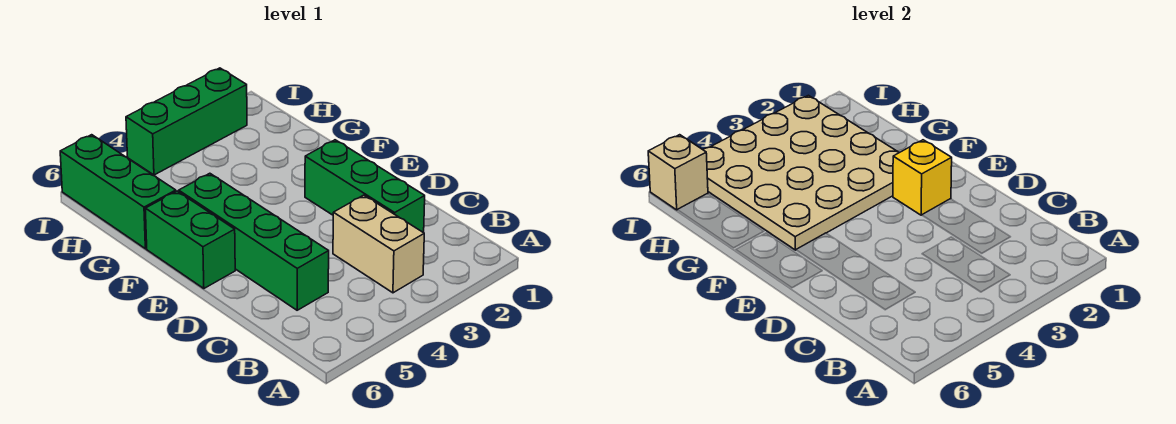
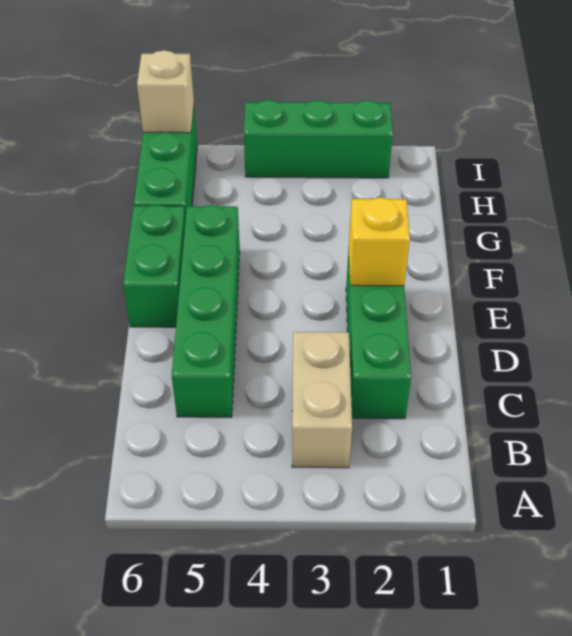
tan plate F2:I5 level 2 -> none

